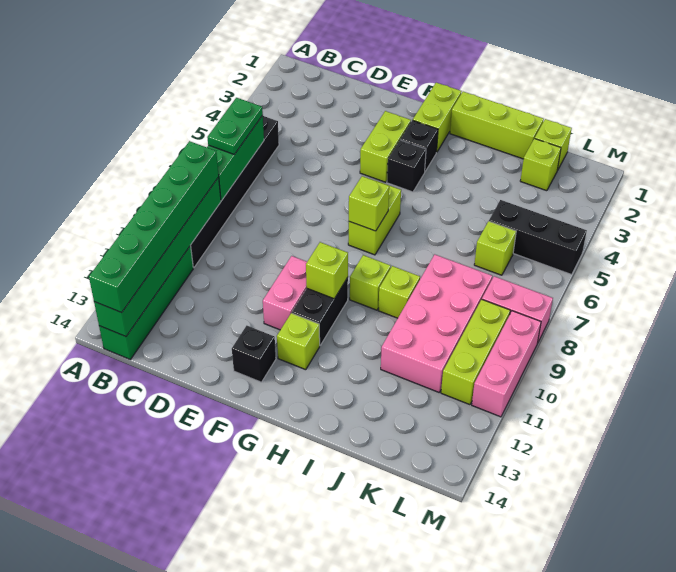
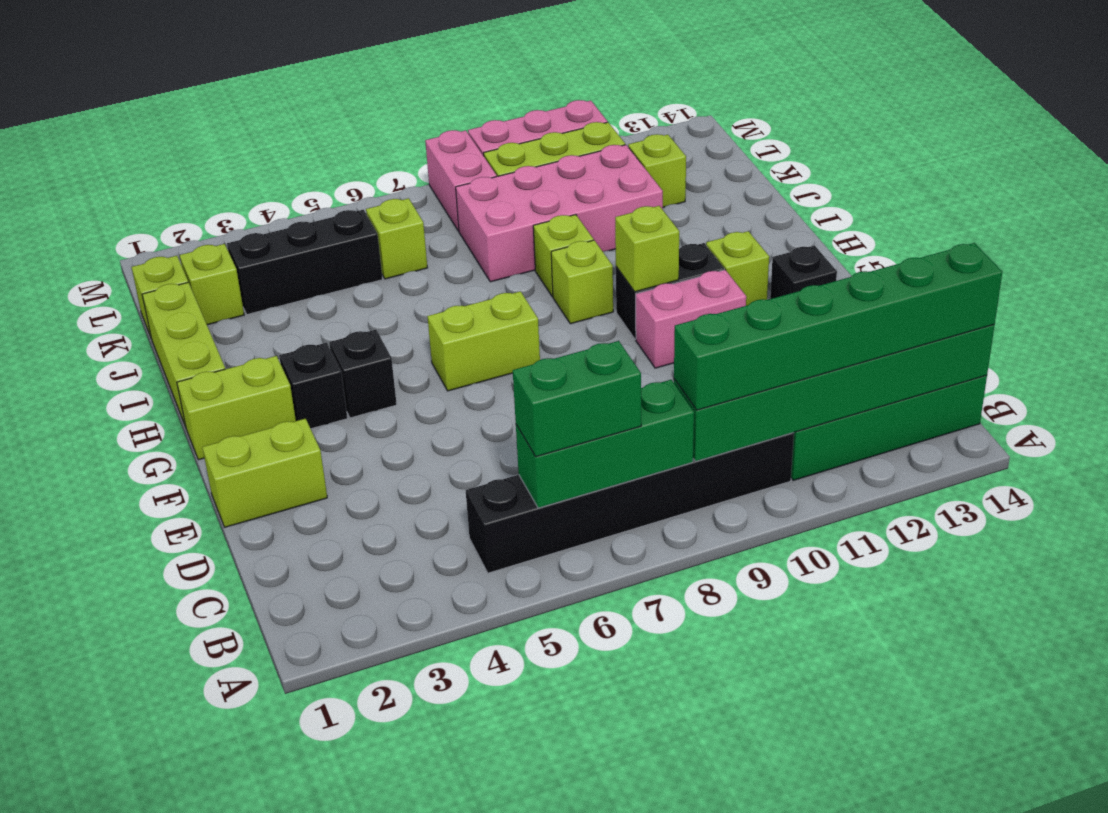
green plate B6:B7 level 3 -> green brick B6:B7 level 3
lime brick F3:F4 level 1 -> lime brick E1:E2 level 1
lime brick G7 level 2 -> lime brick K12 level 1
black brick K5:M5 level 1 -> black brick K3:K5 level 1

